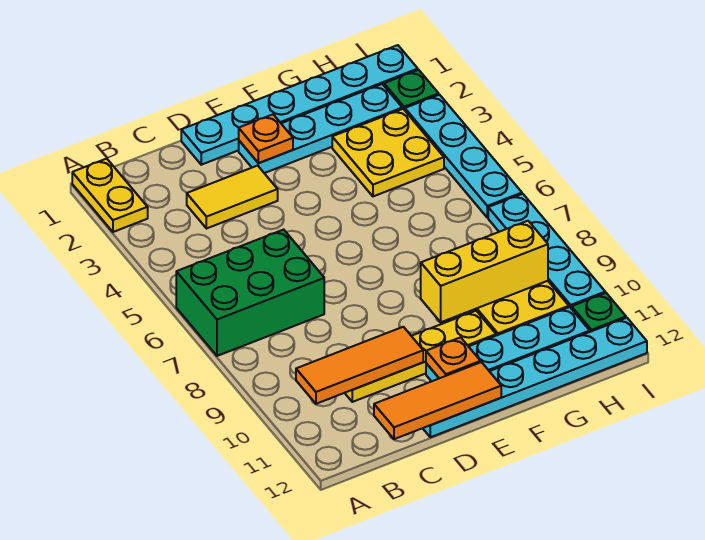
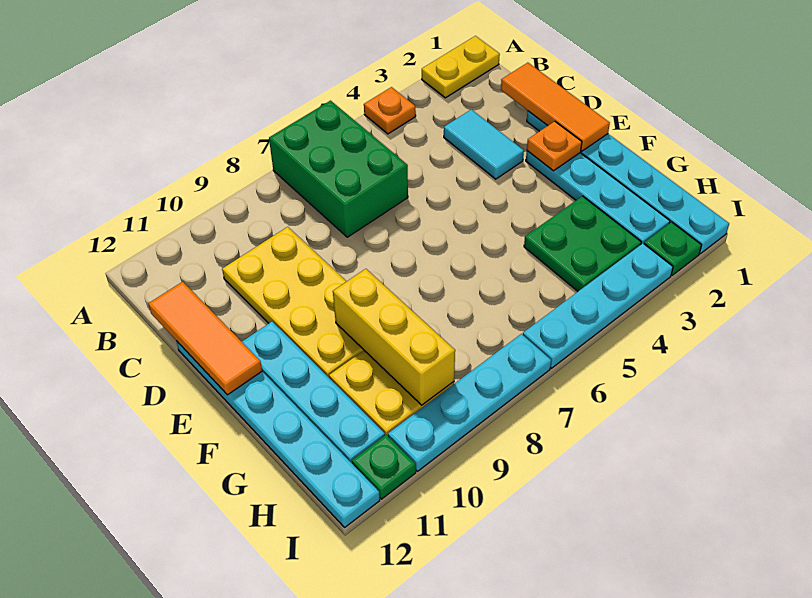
orange tile B10:D10 level 2 -> orange tile C1:E1 level 2
yellow tile C3:D3 level 1 -> cyan tile C3:D3 level 1
yellow plate C10:F10 level 1 -> yellow plate C9:F10 level 1
orange plate E11 level 2 -> orange plate A4 level 1
yellow plate G3:H4 level 1 -> green plate G3:H4 level 1

